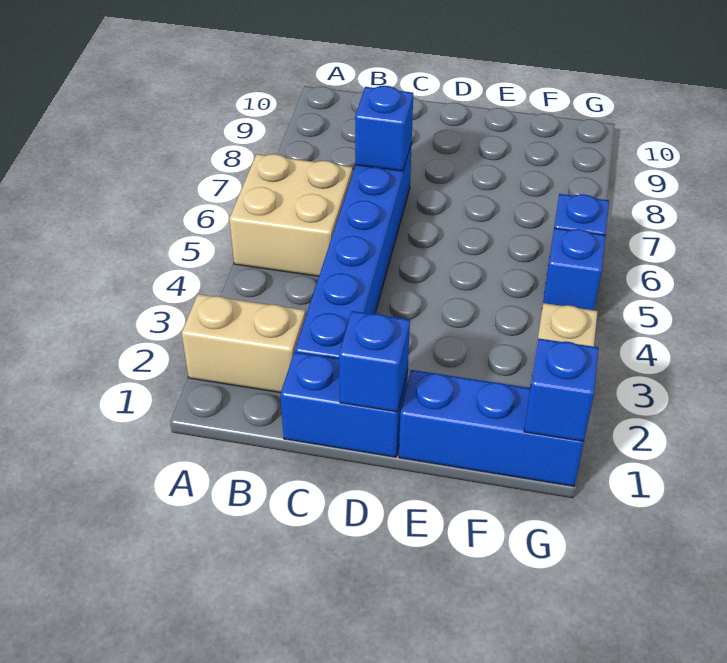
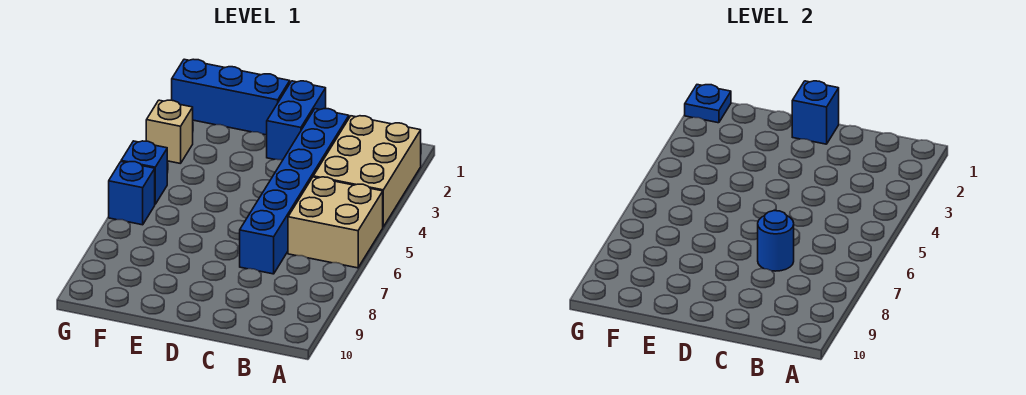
tan brick A2:B2 level 1 -> tan brick A2:B4 level 1
blue brick C1:D1 level 1 -> blue brick D1:D2 level 1
blue brick C7 level 2 -> blue round brick C7 level 2
blue brick G1 level 2 -> blue plate G1 level 2

